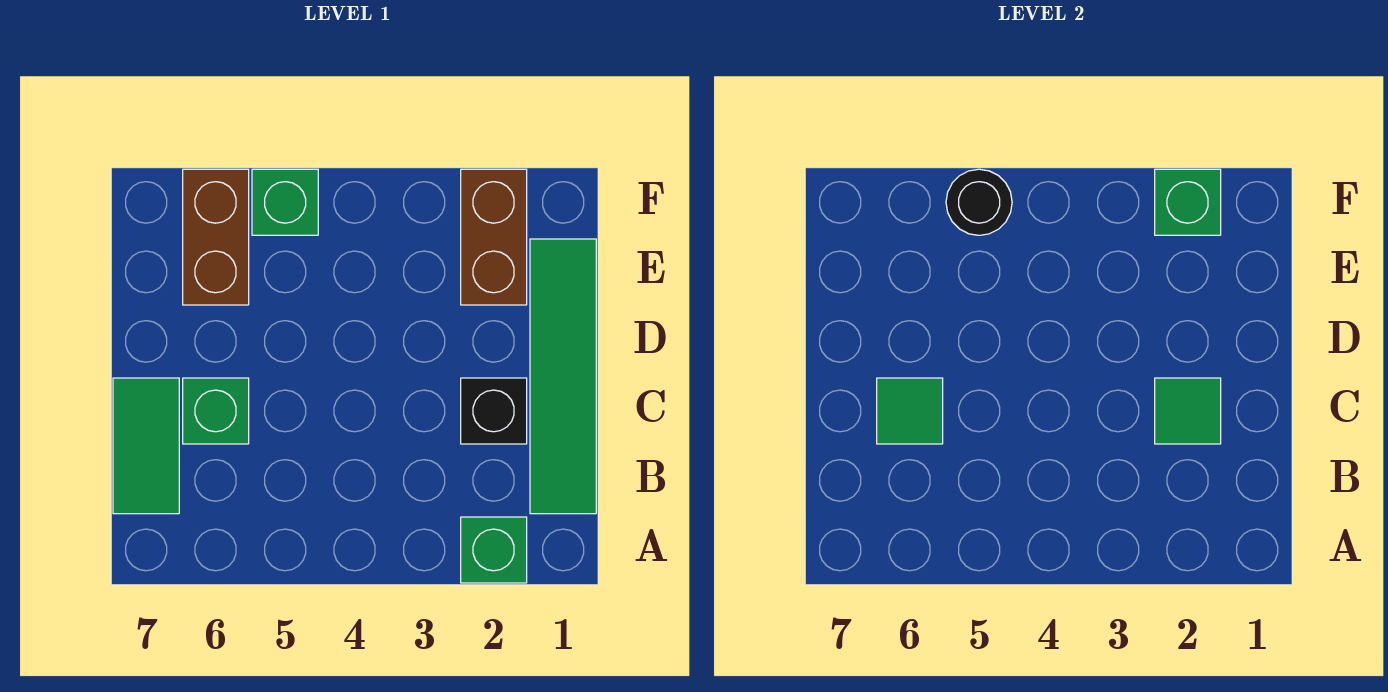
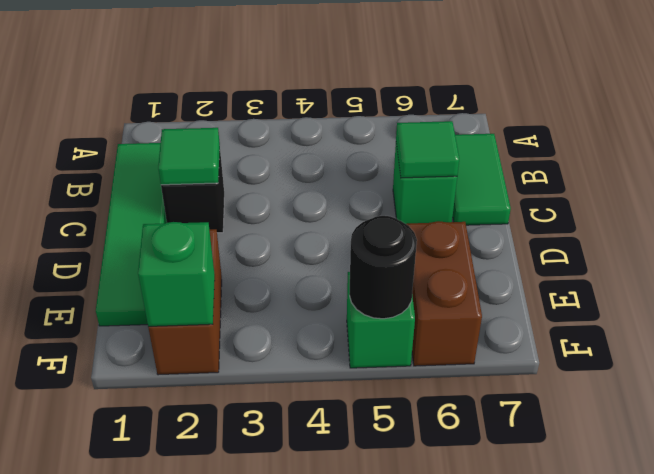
green brick A2 level 1 -> none

